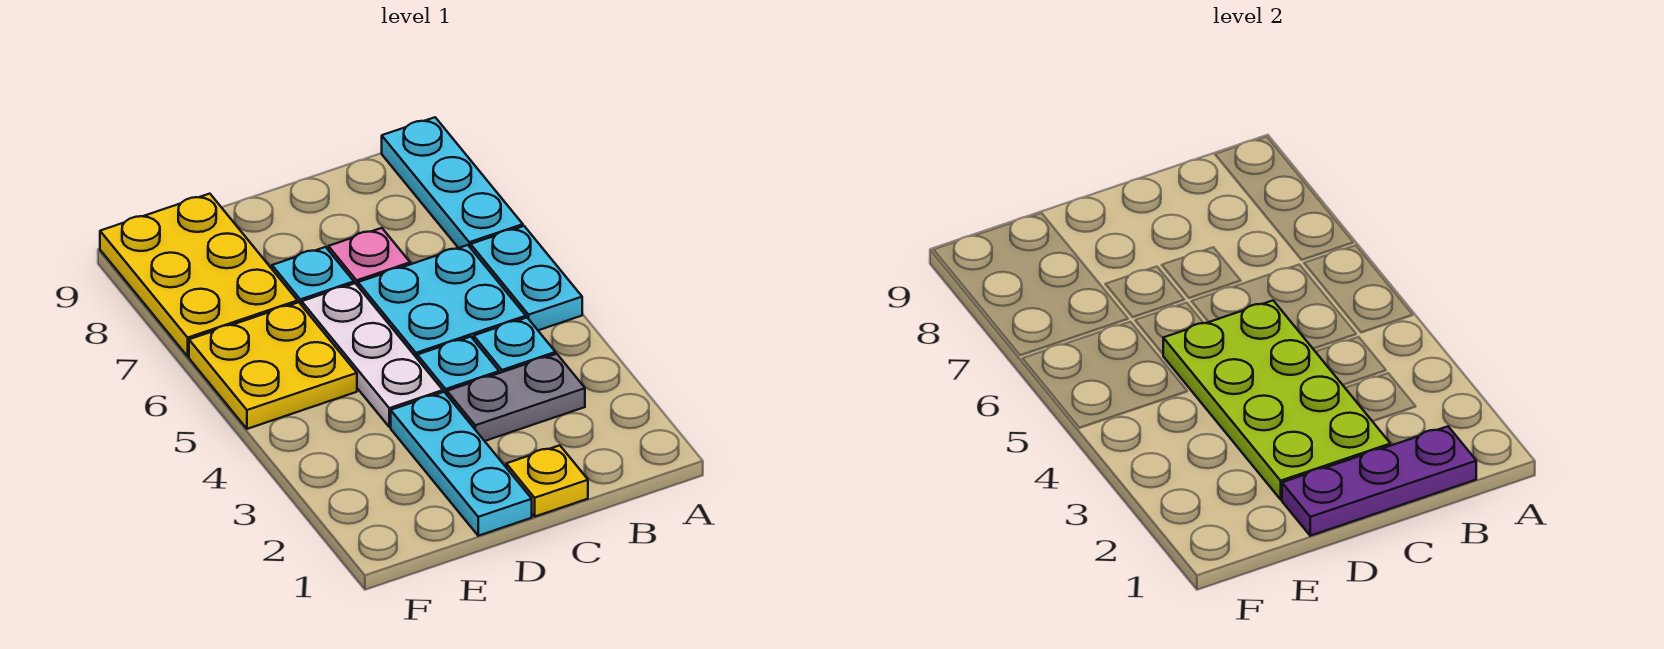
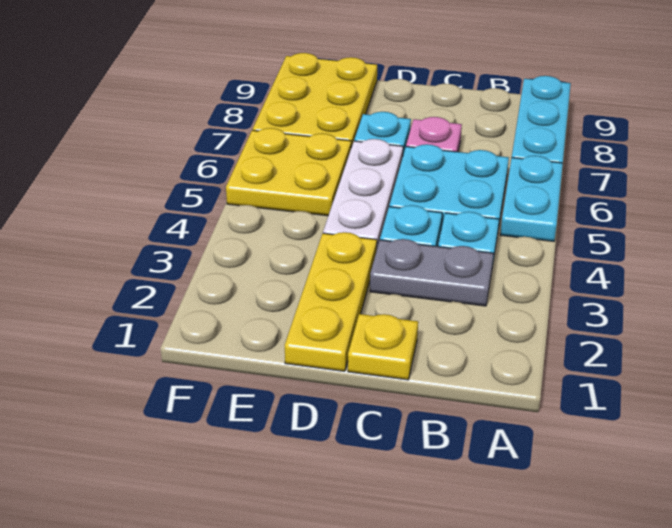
purple plate B1:D1 level 2 -> none
lime plate C2:D5 level 2 -> none
cyan plate D1:D3 level 1 -> yellow plate D1:D3 level 1

